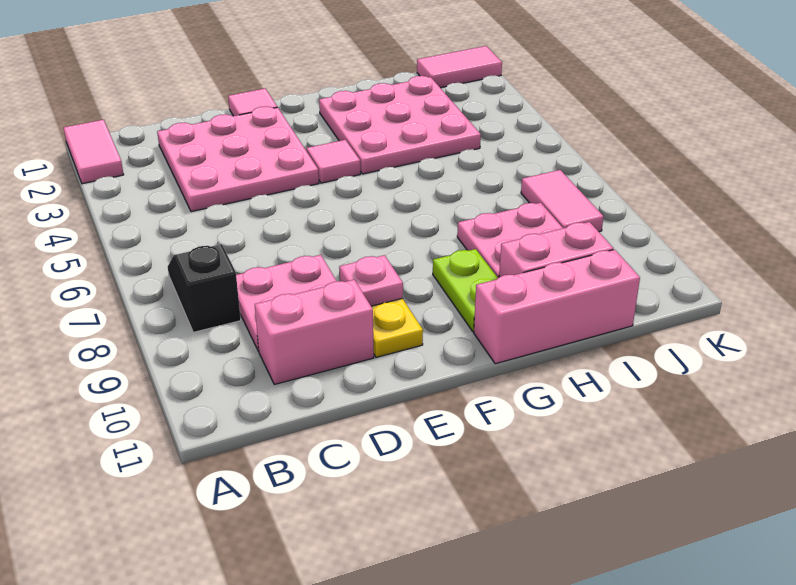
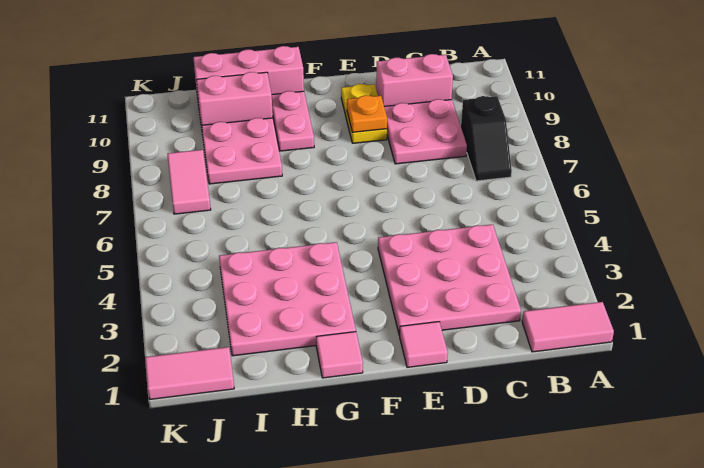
pink tile A1:A2 level 1 -> pink tile A1:B1 level 1
pink plate E9 level 2 -> orange plate E9 level 2
pink tile F4 level 1 -> pink tile G1 level 1
lime plate G9:G10 level 1 -> pink plate G9:G10 level 1

